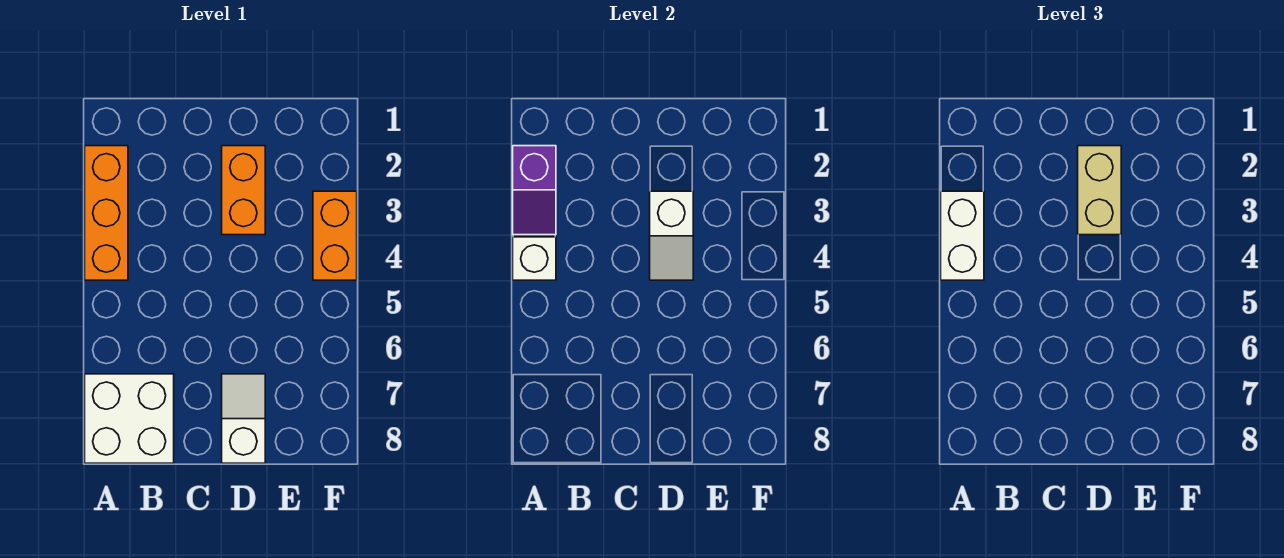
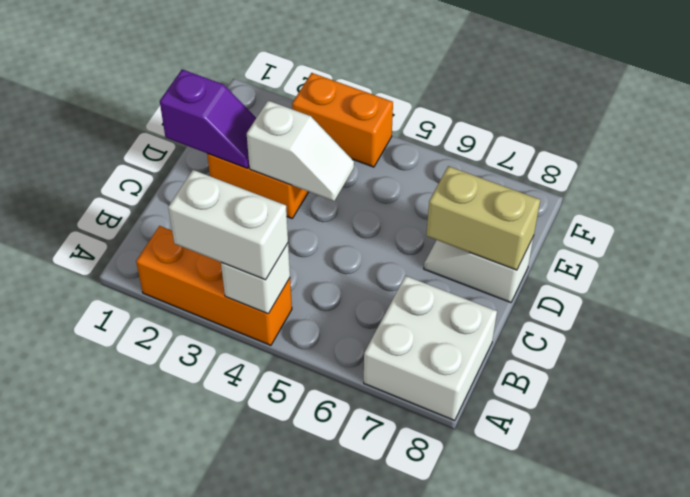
purple slope A2:A3 level 2 top 2 -> purple slope D1:D2 level 2 top 1
tan brick D2:D3 level 3 -> tan brick D7:D8 level 2

